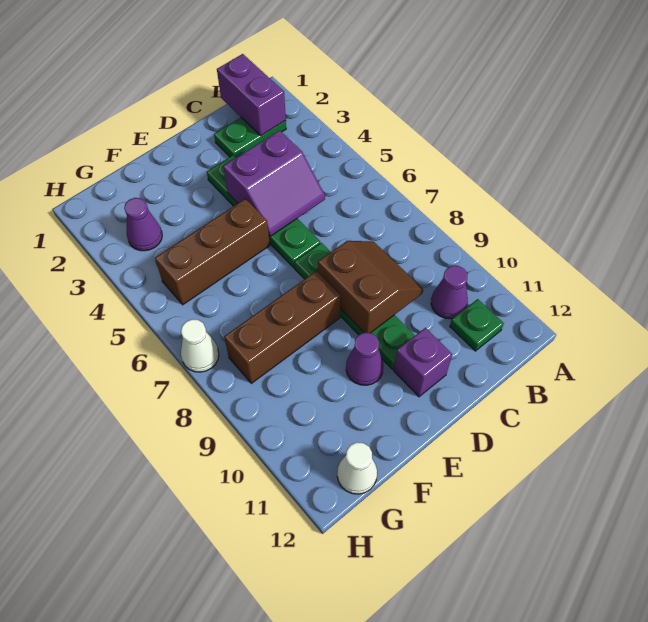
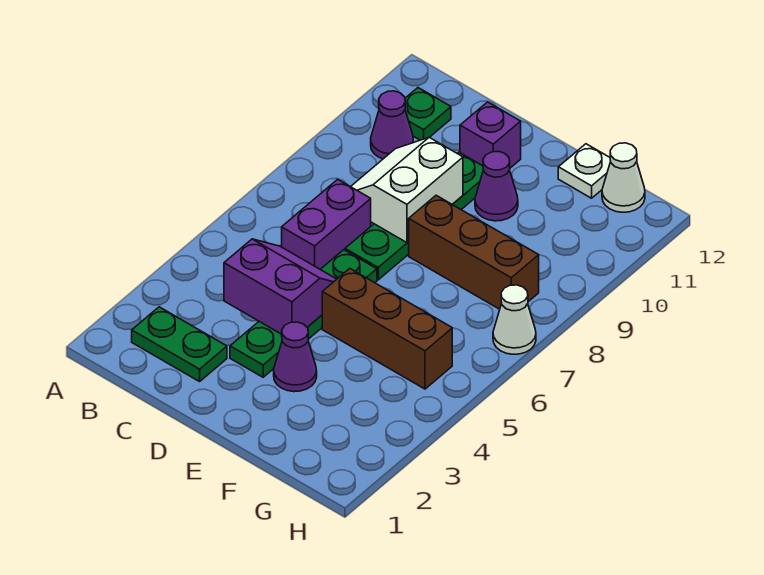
purple brick B1:B2 level 2 -> purple brick C6:C7 level 1
brown slope C8:D9 level 2 top D -> white slope C8:D9 level 2 top D
none -> white plate F12 level 1
purple cone G3 level 1 -> purple cone E3 level 1

